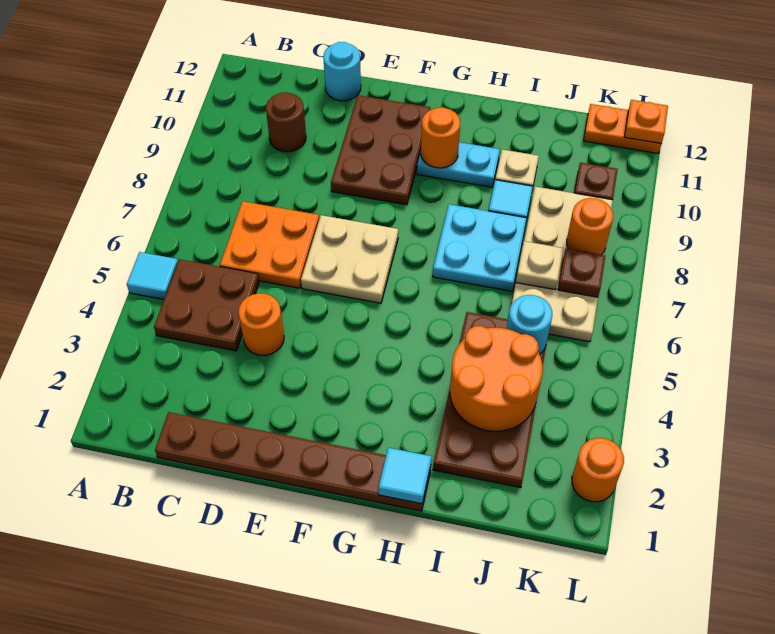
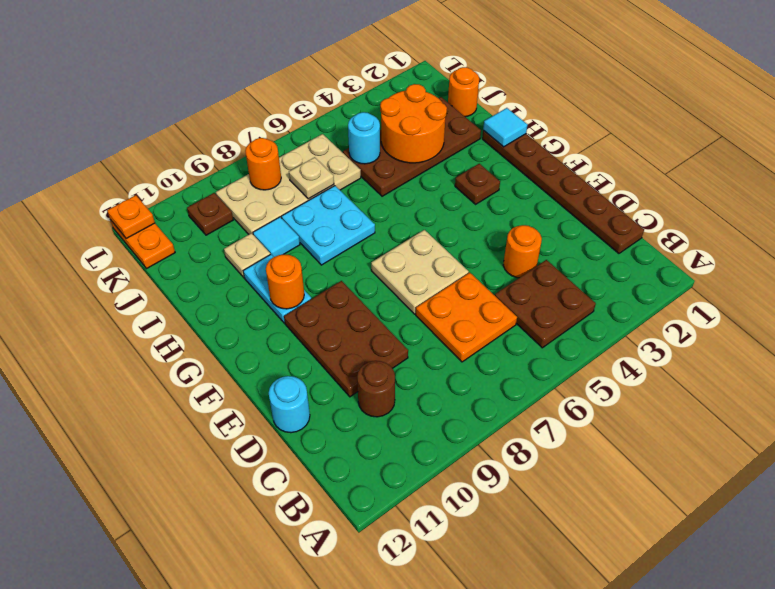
cyan tile A5 level 1 -> none
brown plate E9:F11 level 1 -> brown plate D9:F10 level 1
brown plate K7 level 2 -> brown plate G3 level 1
orange round brick L2 level 1 -> orange round brick J1 level 1

